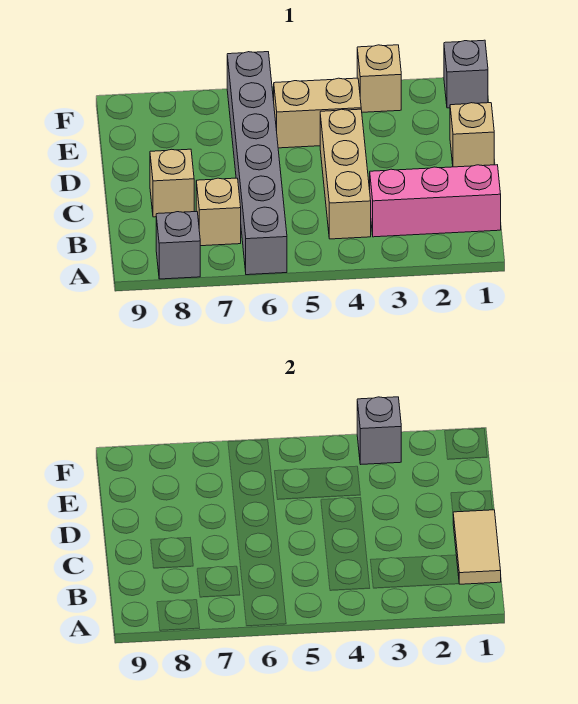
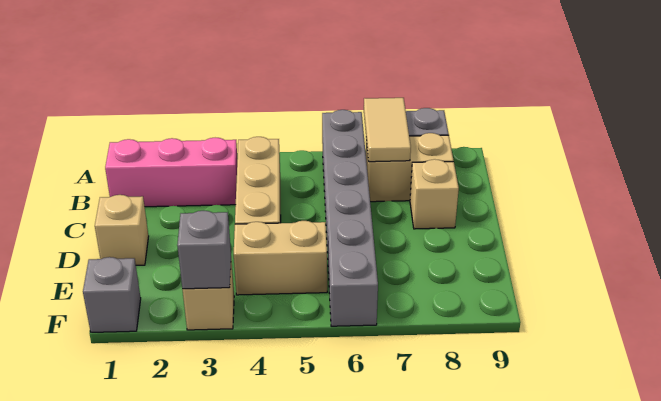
tan tile B1:C1 level 2 -> tan tile A7:B7 level 2
tan brick B7 level 1 -> tan brick B7:B8 level 1

